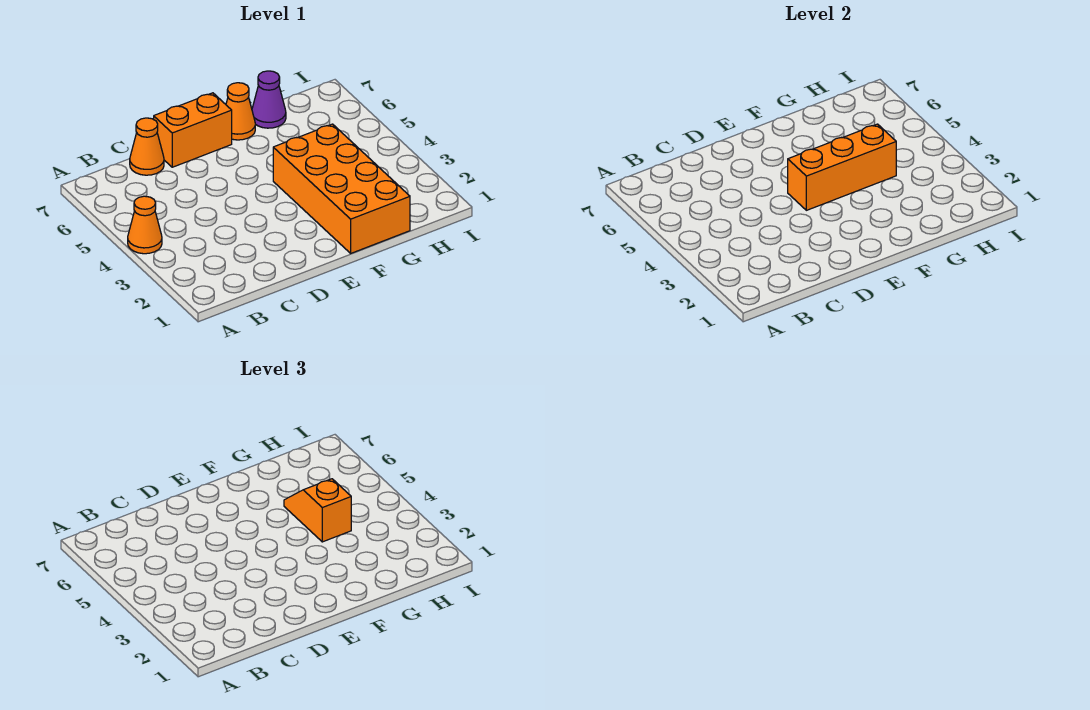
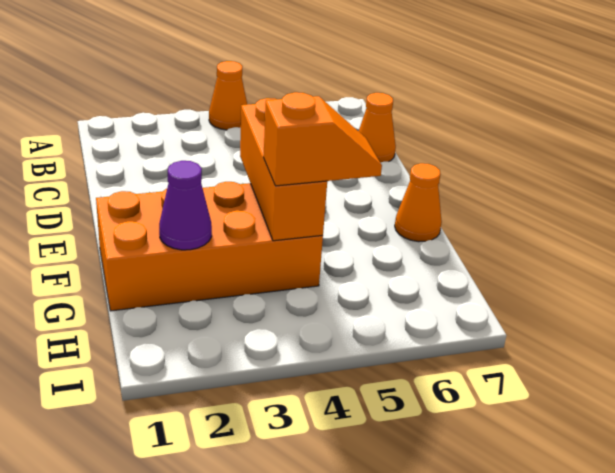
orange brick D7:E7 level 1 -> none
purple cone G7 level 1 -> purple cone G2 level 2

